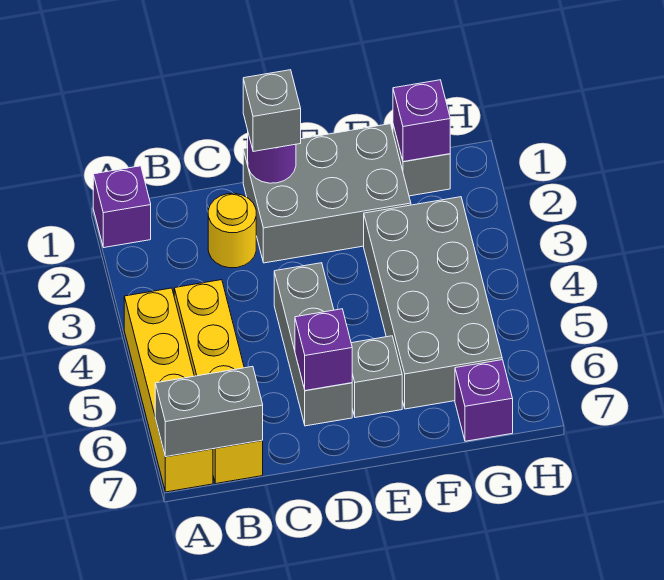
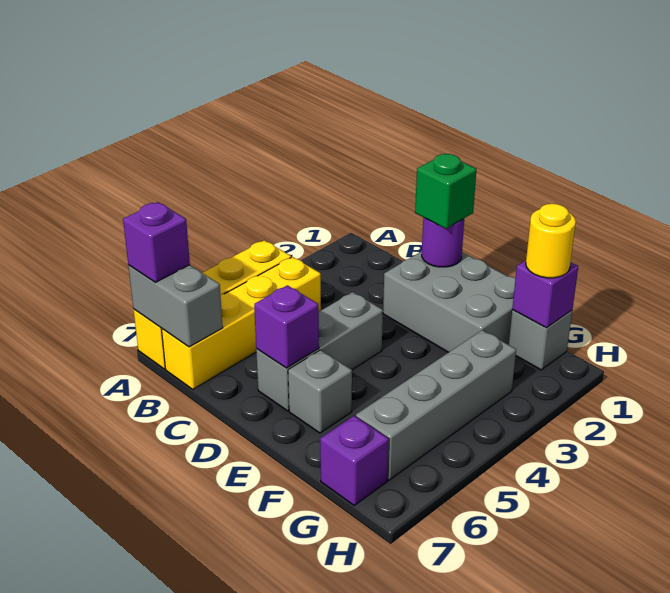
purple brick A1 level 1 -> purple brick A7 level 3
yellow round brick C2 level 1 -> yellow round brick G1 level 3
grey brick D1 level 3 -> green brick D1 level 3
grey brick F3:G6 level 1 -> grey brick G3:G6 level 1

